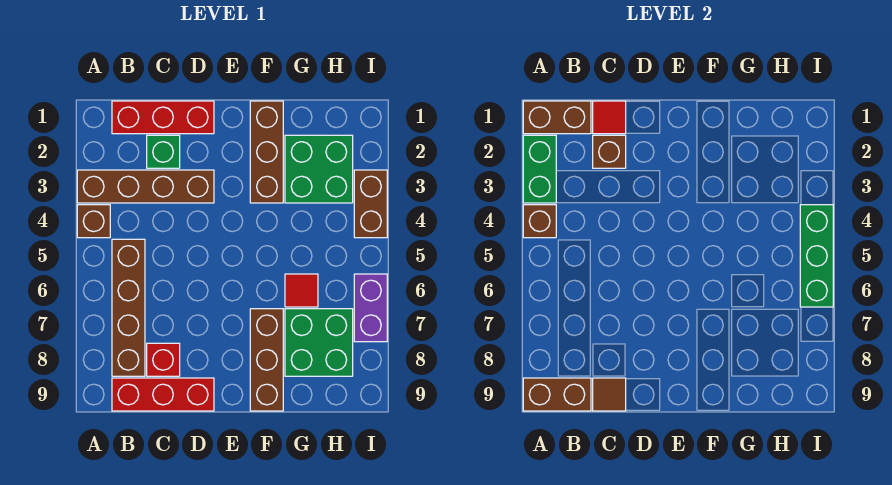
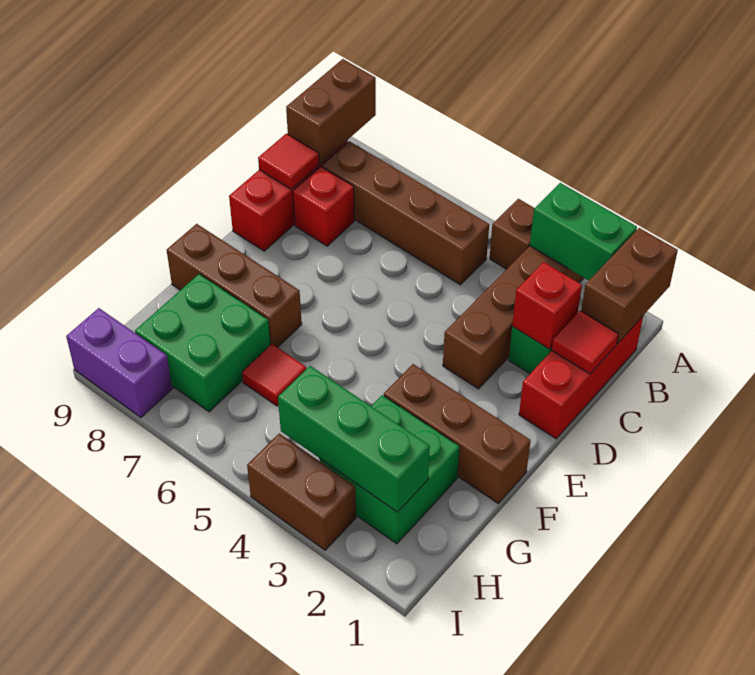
brown brick A4 level 2 -> none
brown brick C2 level 2 -> red brick C2 level 2
brown tile C9 level 2 -> red tile C9 level 2
green brick I4:I6 level 2 -> green brick H2:H4 level 2
purple brick I6:I7 level 1 -> purple brick I8:I9 level 1

